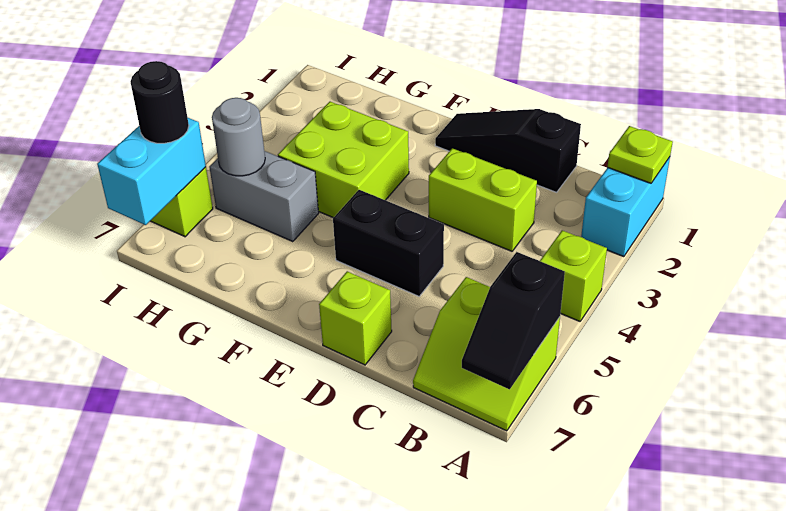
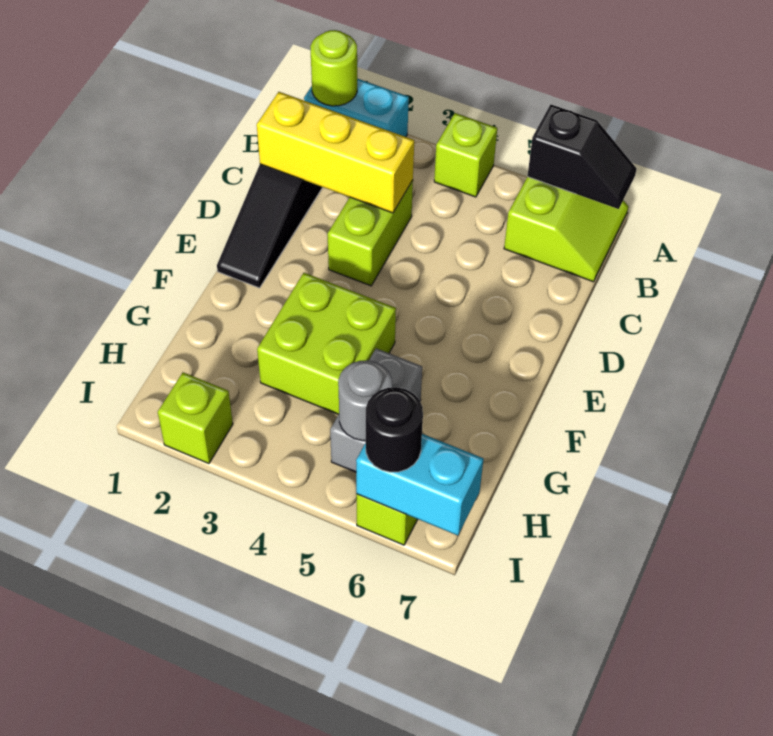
lime plate A1 level 2 -> lime round brick A1 level 2
none -> yellow brick C1:C3 level 2
black brick D5:E5 level 1 -> none
lime brick D7 level 1 -> lime brick I2 level 1

